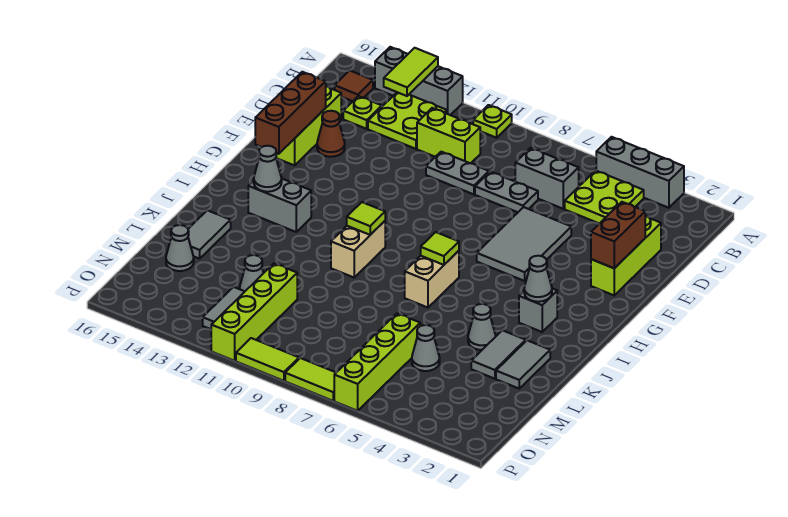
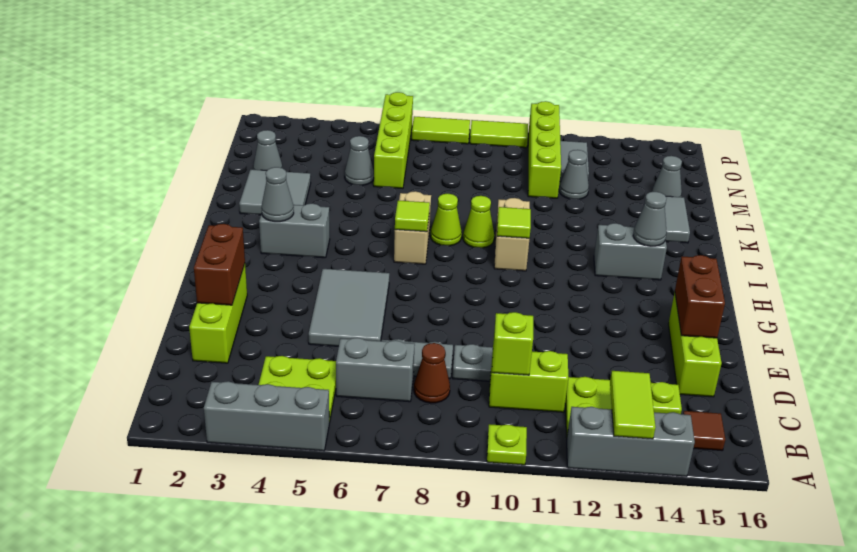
none -> lime brick C10 level 2
brown cone E14 level 1 -> brown cone C8 level 1
brown brick E15:G15 level 2 -> brown brick E15:F15 level 2
grey brick I3 level 1 -> grey brick I3:I4 level 1
none -> lime cone J8 level 1
none -> lime cone J9 level 1
grey cone K4 level 1 -> grey cone M2 level 1

